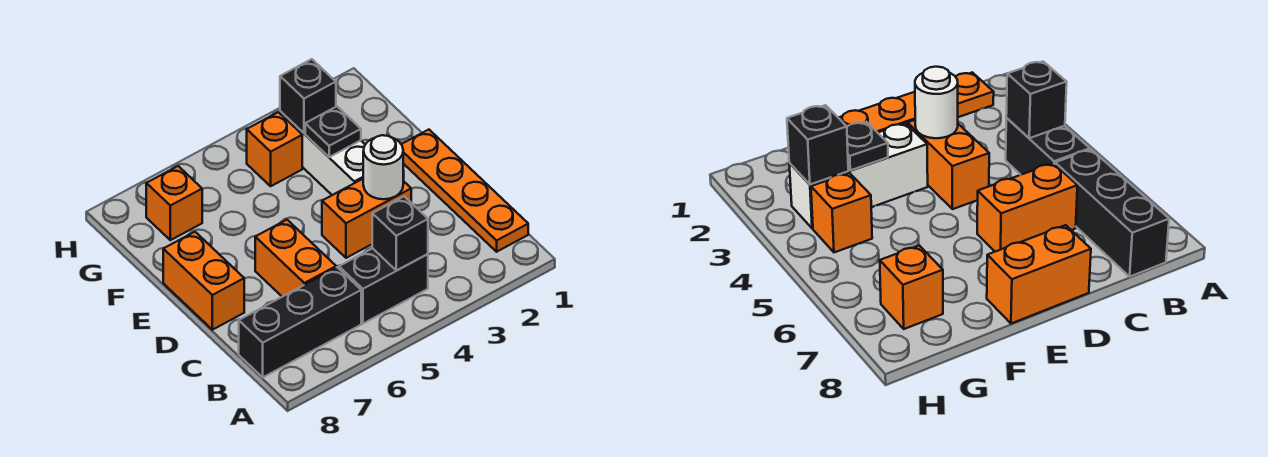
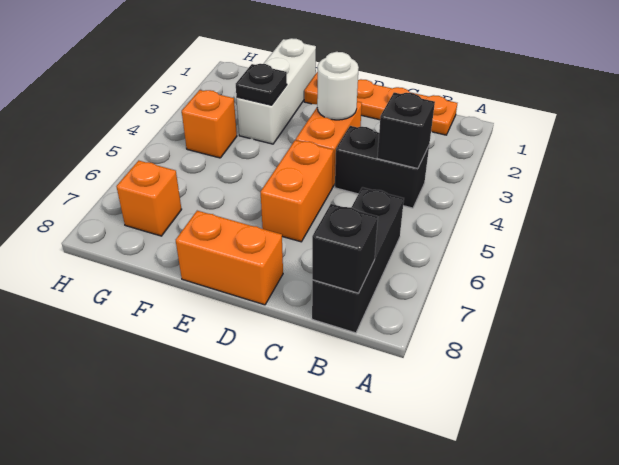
black brick B4:B5 level 1 -> black brick B4:C4 level 1
orange brick C6:D6 level 1 -> orange brick D5:D6 level 1
white brick E3:G3 level 1 -> white brick F1:F3 level 1
black brick G3 level 2 -> black brick B8 level 2

